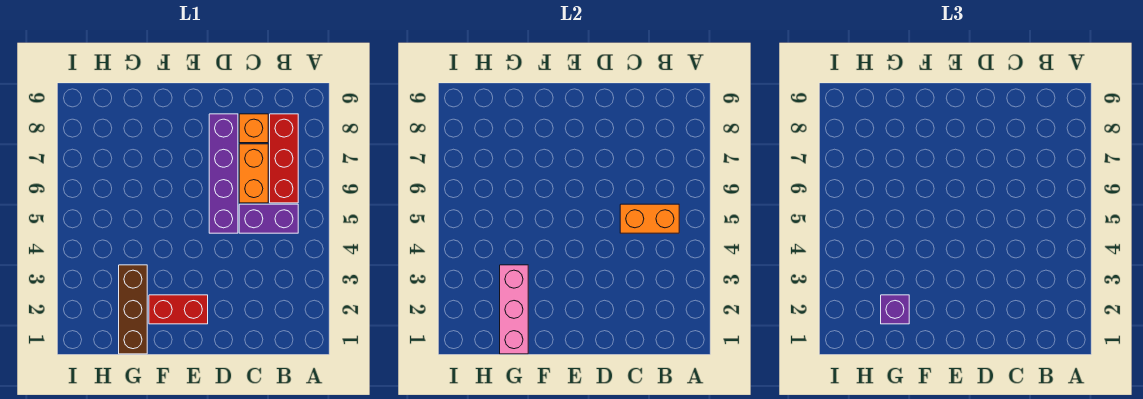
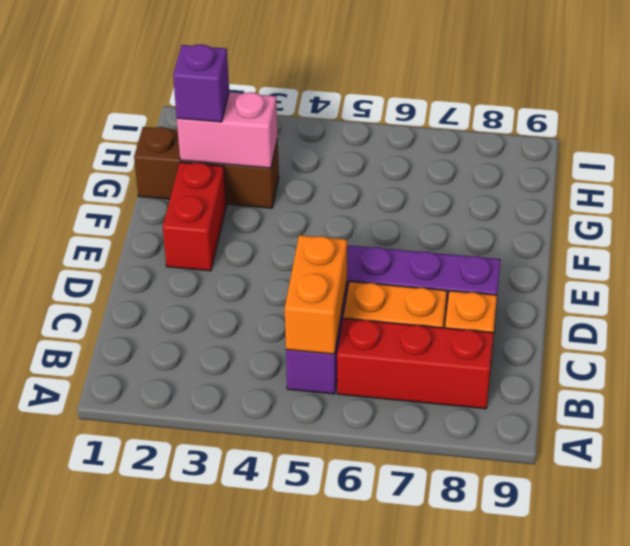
pink brick G1:G3 level 2 -> pink brick G2:G3 level 2

